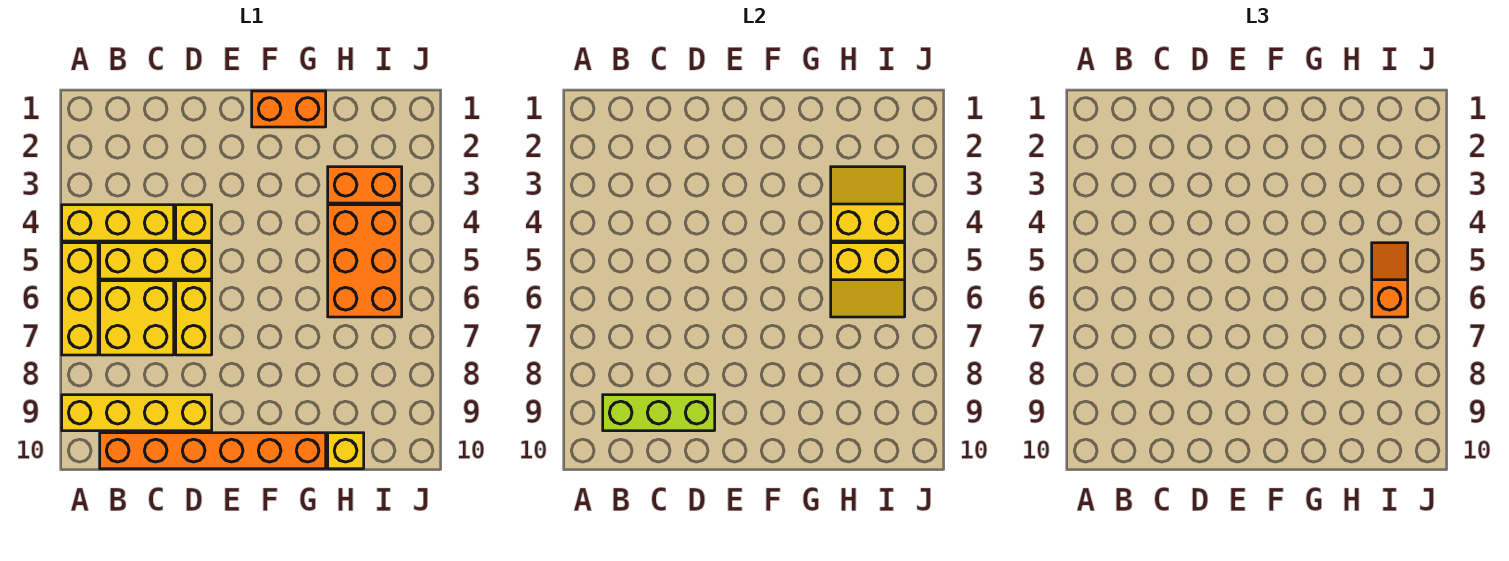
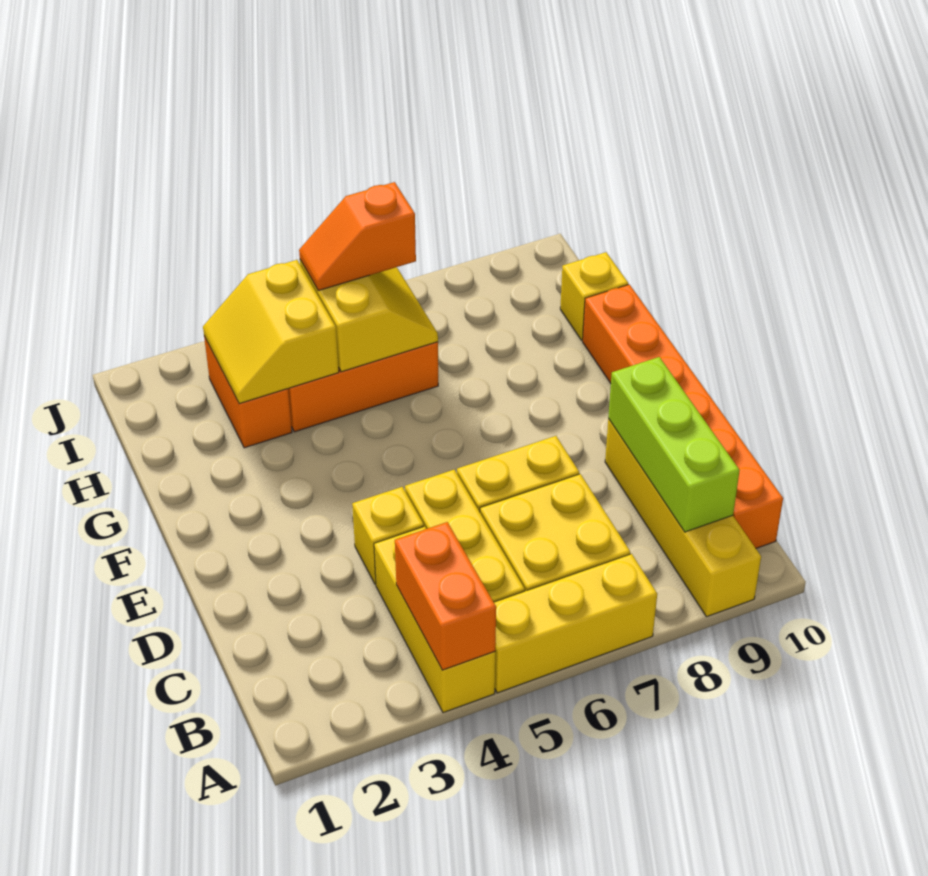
orange brick F1:G1 level 1 -> orange brick A4:B4 level 2

